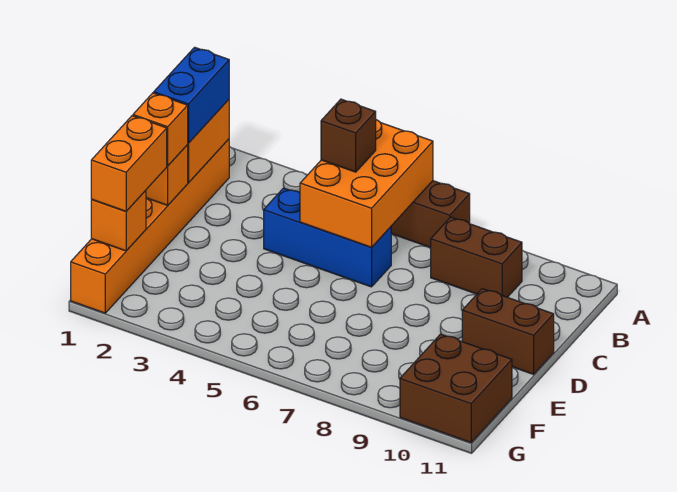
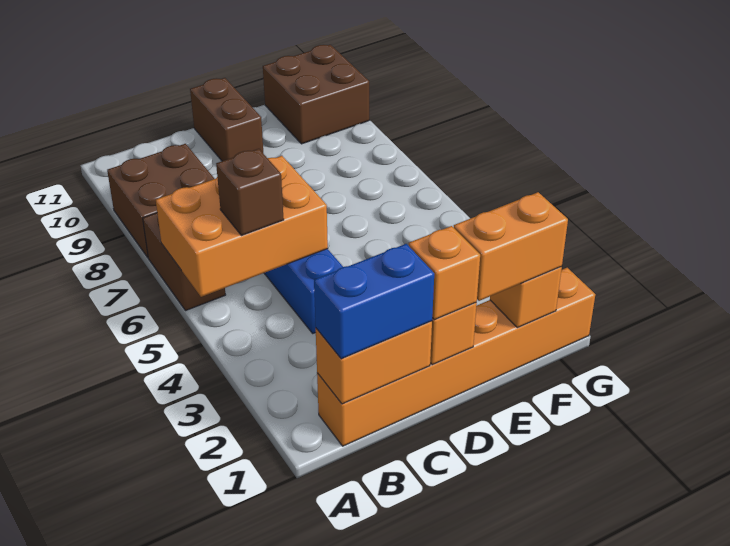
brown brick B8:B9 level 1 -> brown brick A8:B9 level 1

